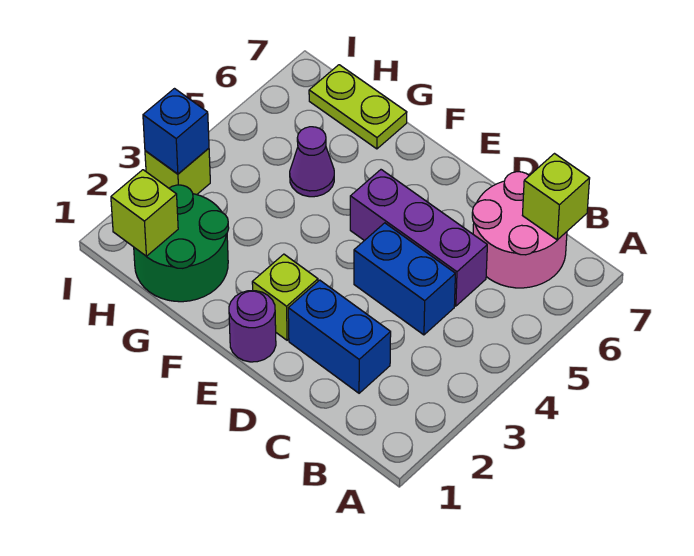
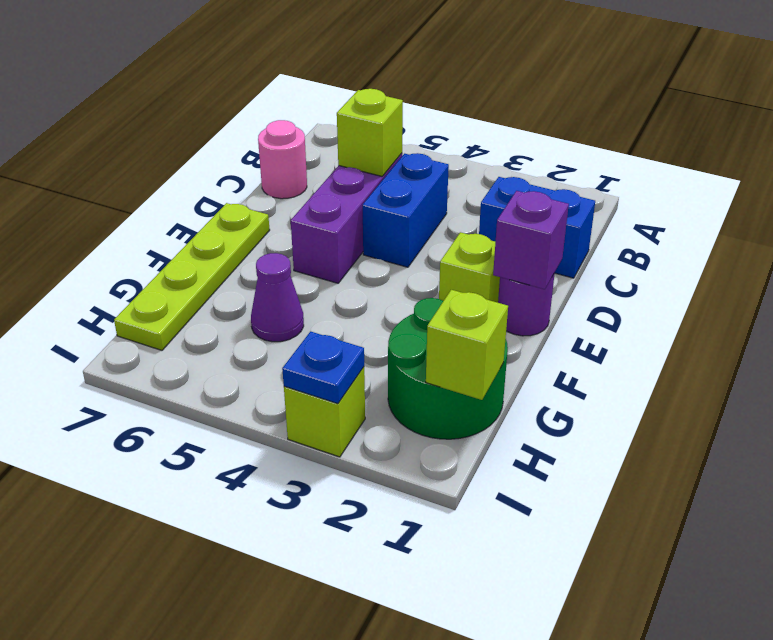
pink round brick B6:C7 level 1 -> pink round brick C7 level 1
lime brick B7 level 2 -> lime brick C5 level 2
blue brick C2:D2 level 1 -> blue brick C1:C2 level 1
none -> purple brick E1 level 2
lime plate G7:H7 level 1 -> lime plate E7:H7 level 1
blue brick I3 level 2 -> blue plate I3 level 2

